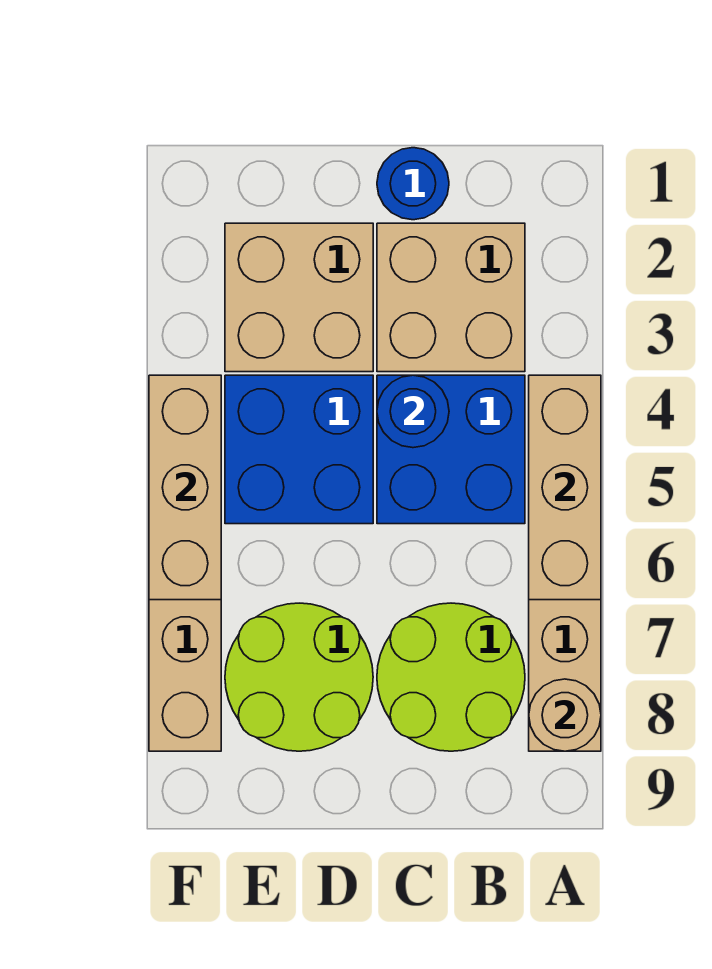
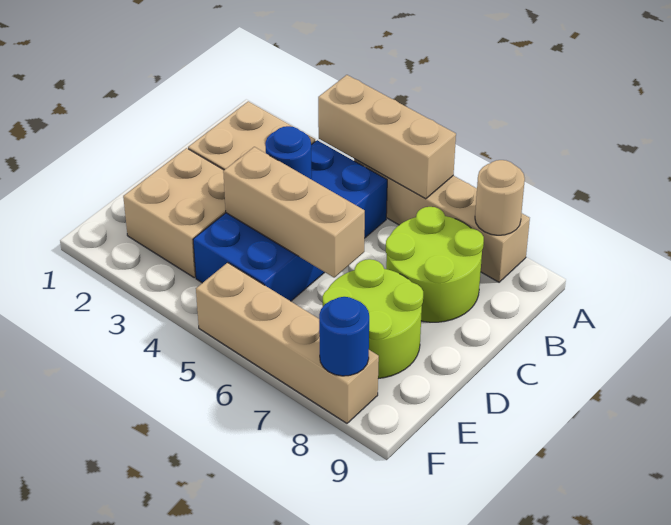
blue round brick C1 level 1 -> blue round brick F8 level 2
tan brick F4:F6 level 2 -> tan brick D4:D6 level 2

